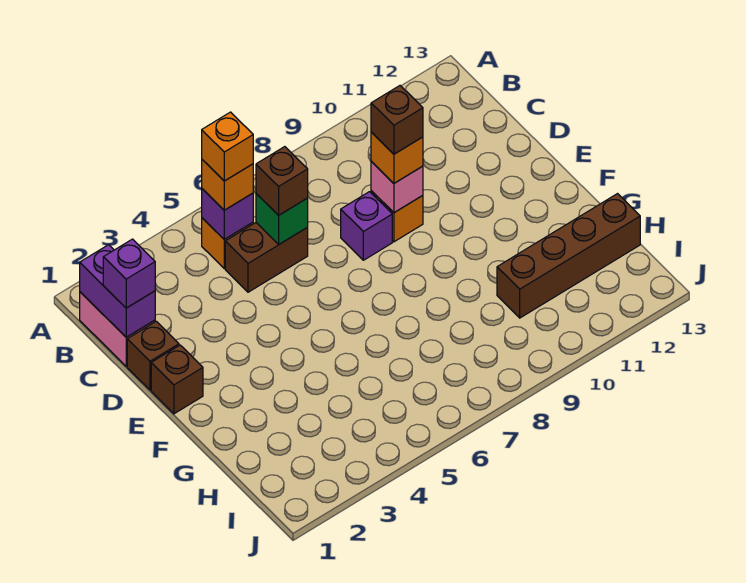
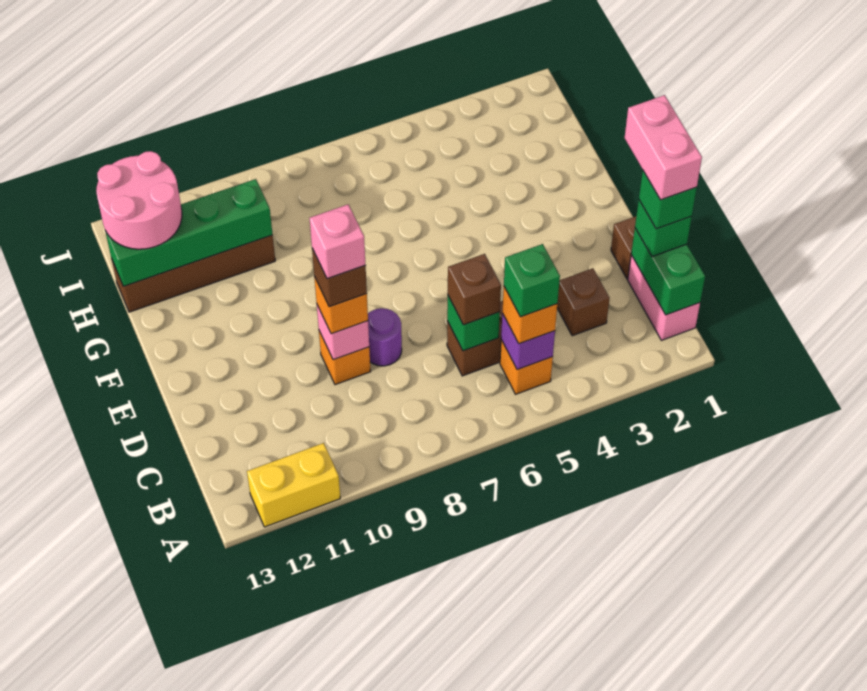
none -> yellow brick A11:A12 level 1
purple brick B1:C1 level 2 -> green brick B1:C1 level 2
orange brick B5 level 4 -> green brick B5 level 4
purple brick C1 level 3 -> green brick C1 level 3
none -> green brick C1 level 4
none -> pink brick C1:D1 level 5
purple brick D8 level 1 -> purple round brick D8 level 1
none -> pink brick D9 level 5
brown brick E1 level 1 -> brown brick C3 level 1
none -> green brick H10:H13 level 2
none -> pink round brick H12:I13 level 3

